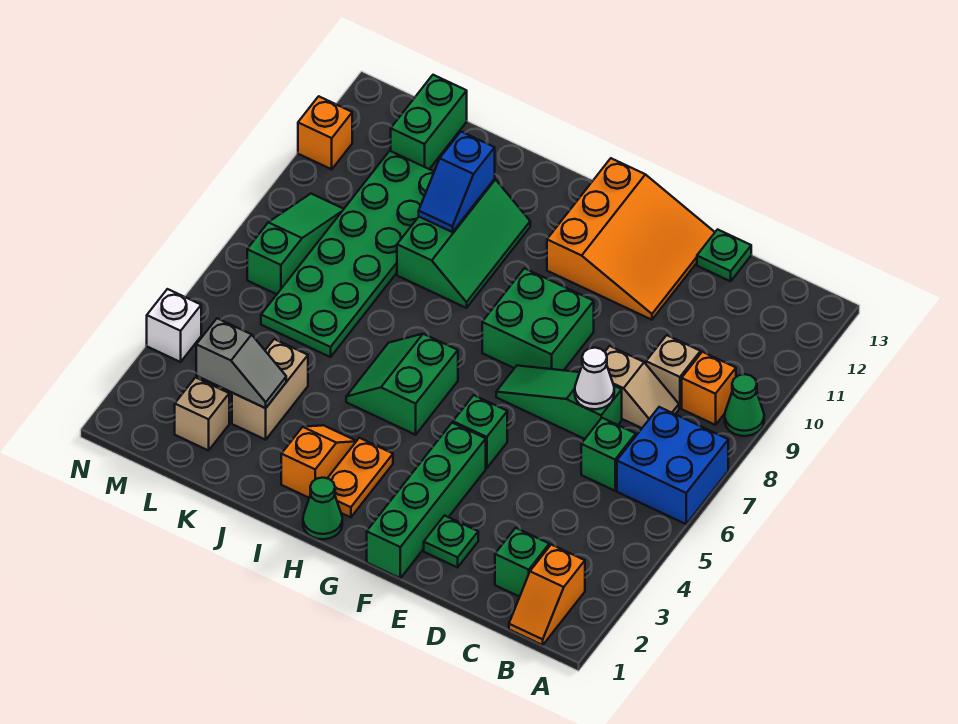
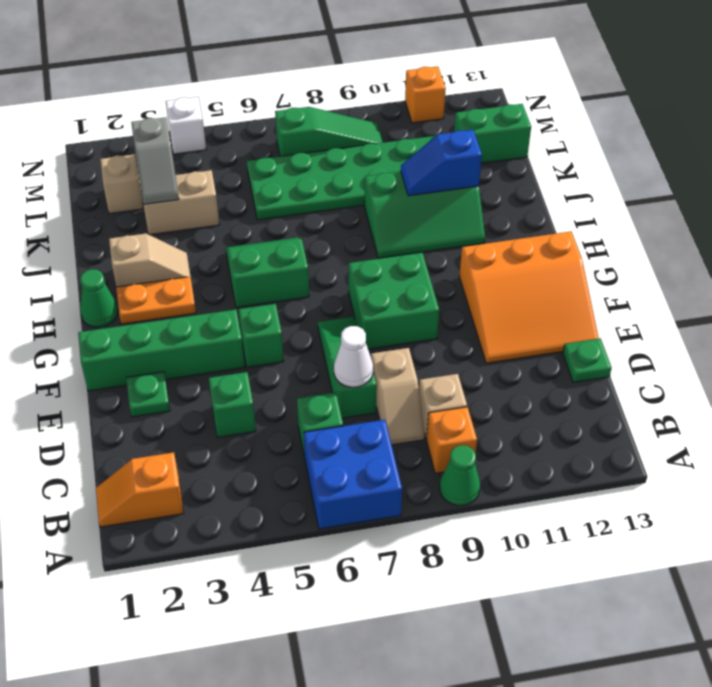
green brick C2 level 1 -> green brick D4 level 1
orange slope I2:I3 level 1 top 2 -> tan slope I2:I3 level 1 top 2

